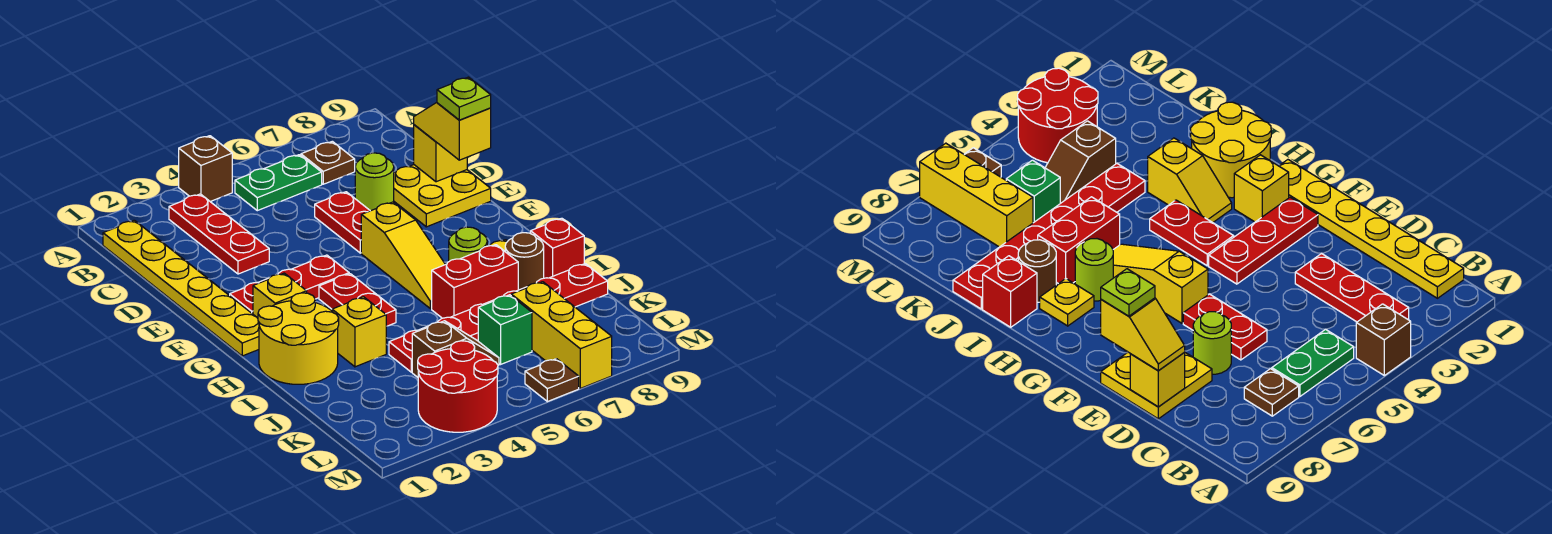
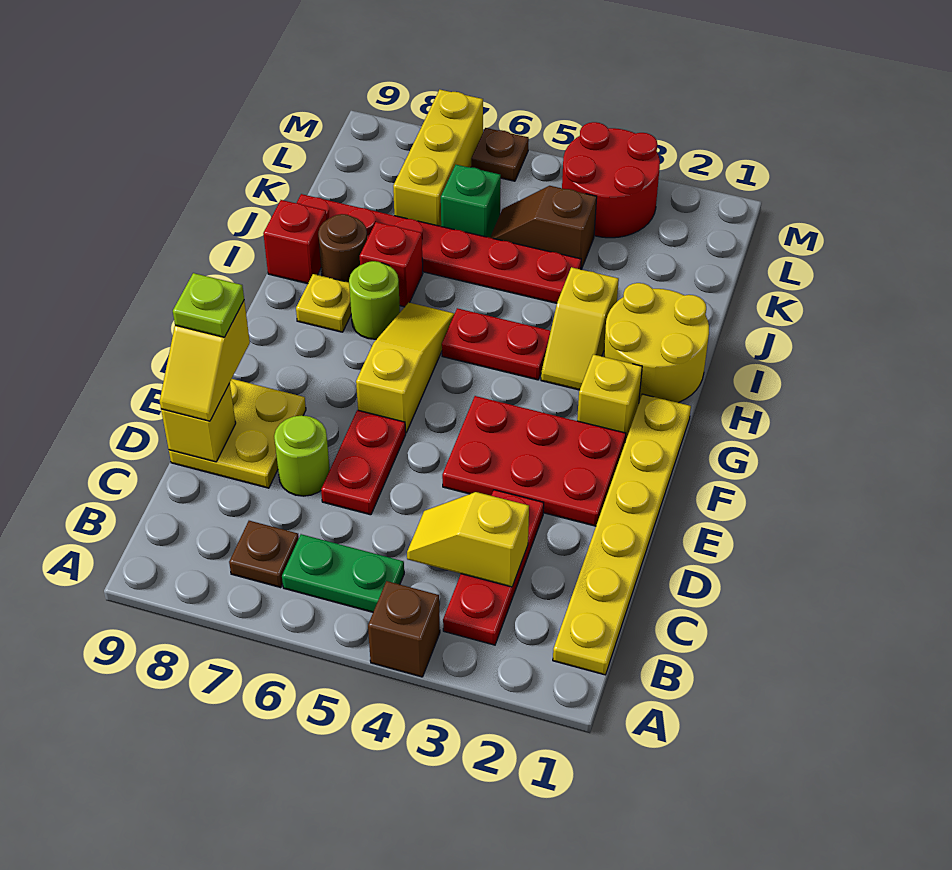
none -> yellow slope C3:C4 level 2 top 3
red plate F2:F4 level 1 -> red plate E2:F4 level 1
red plate G4:H4 level 1 -> red plate H4:H5 level 1
red brick I6:I7 level 1 -> red brick I7 level 1

